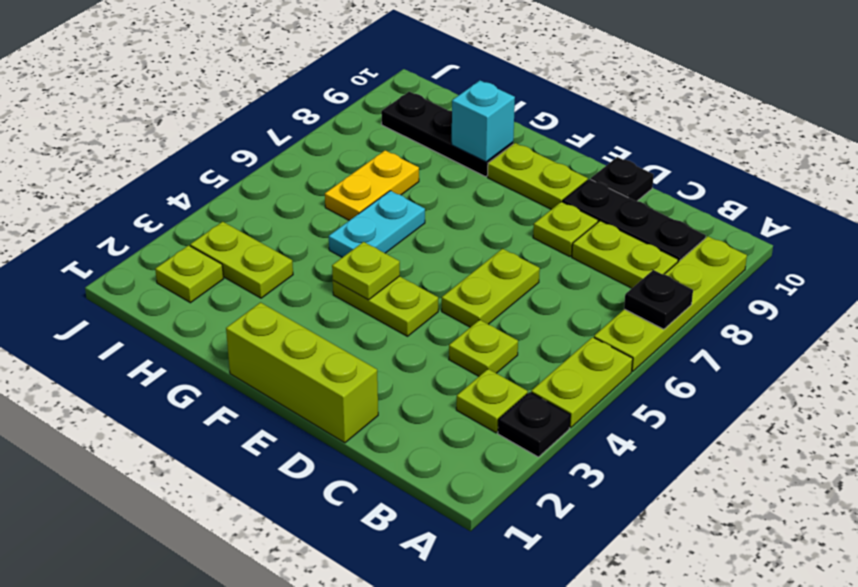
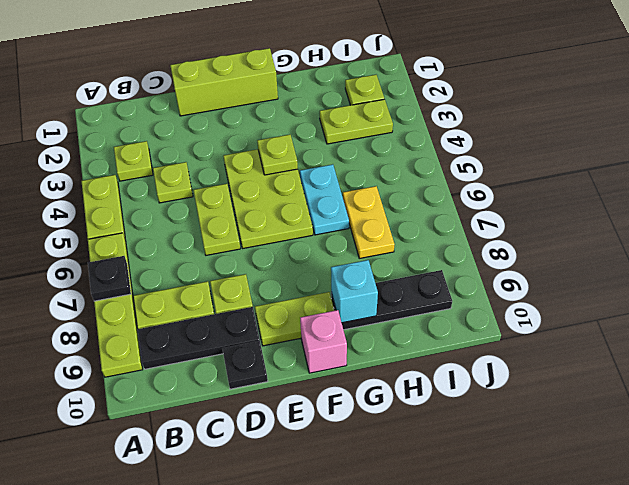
black plate A3 level 1 -> none
lime plate E4:F4 level 1 -> lime plate E4:F6 level 1
none -> pink brick F10 level 1

